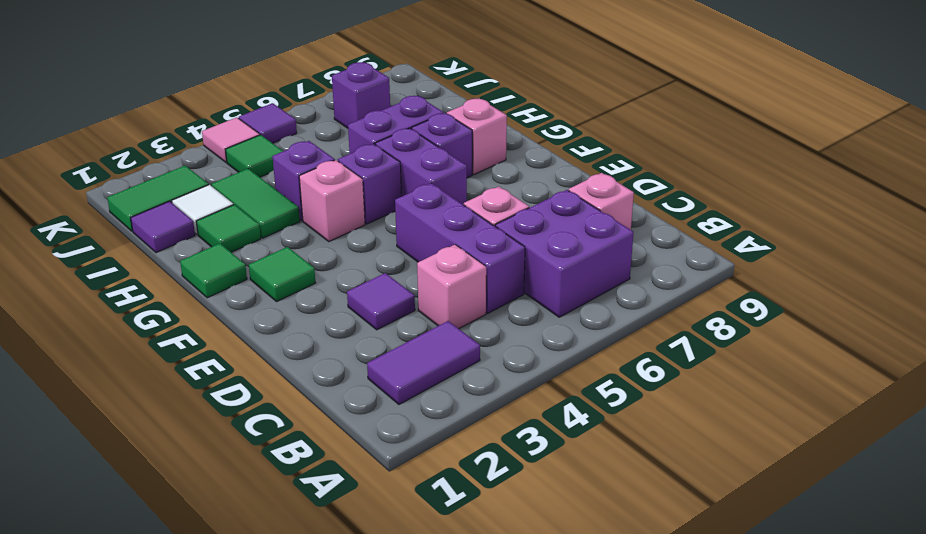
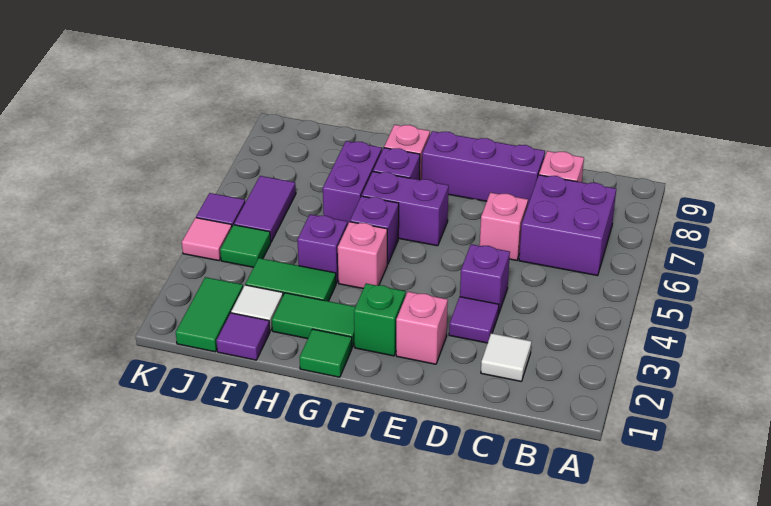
purple tile B2:B3 level 1 -> purple tile J5:J6 level 1
none -> white tile C2 level 1
pink brick C4 level 1 -> pink brick E2 level 1
purple brick C5:E5 level 1 -> purple brick D8:F8 level 1
green tile F2 level 1 -> green brick F2 level 1
green tile H2 level 1 -> green tile G2:H2 level 1
purple brick J7 level 1 -> purple brick D4 level 1

